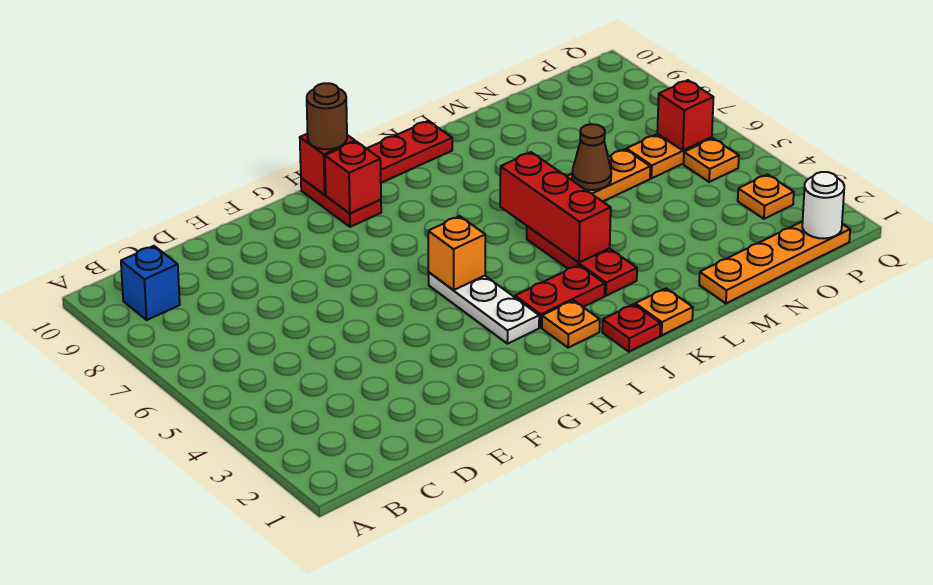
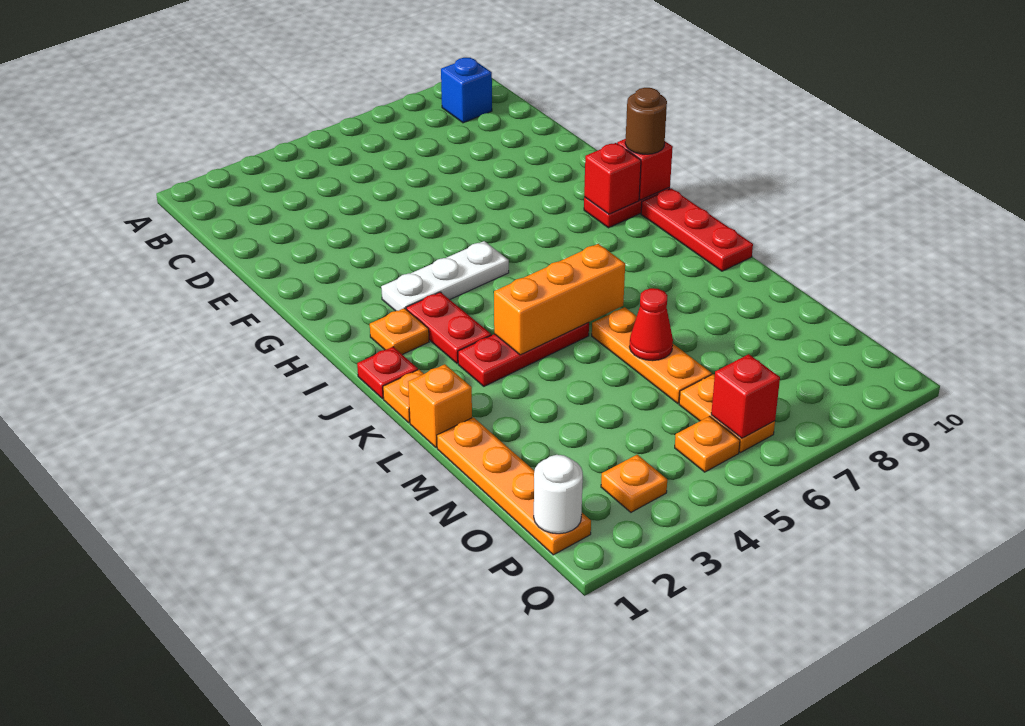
orange brick H5 level 2 -> orange brick L1 level 1
red brick K4:K6 level 2 -> orange brick K4:K6 level 2
brown cone M6 level 2 -> red cone M6 level 2

